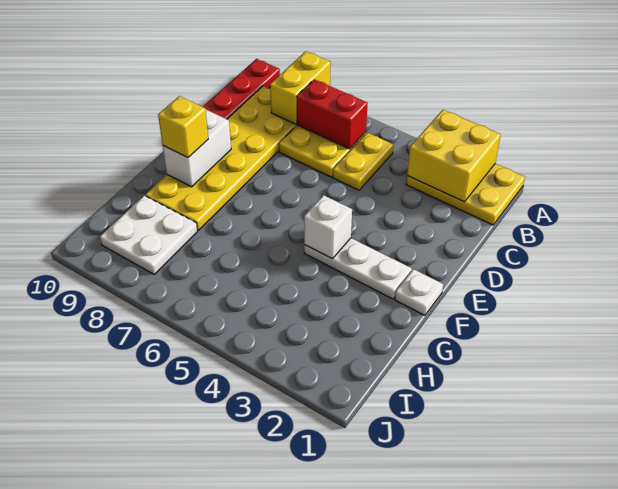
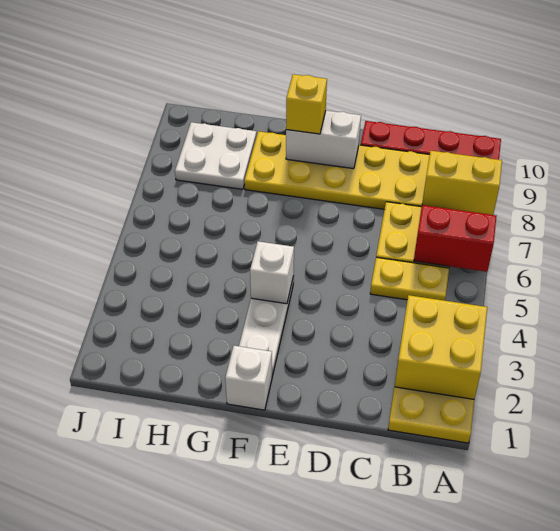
red brick B6:B7 level 2 -> red brick A6:B6 level 2
white plate F1 level 1 -> white brick F1 level 1

